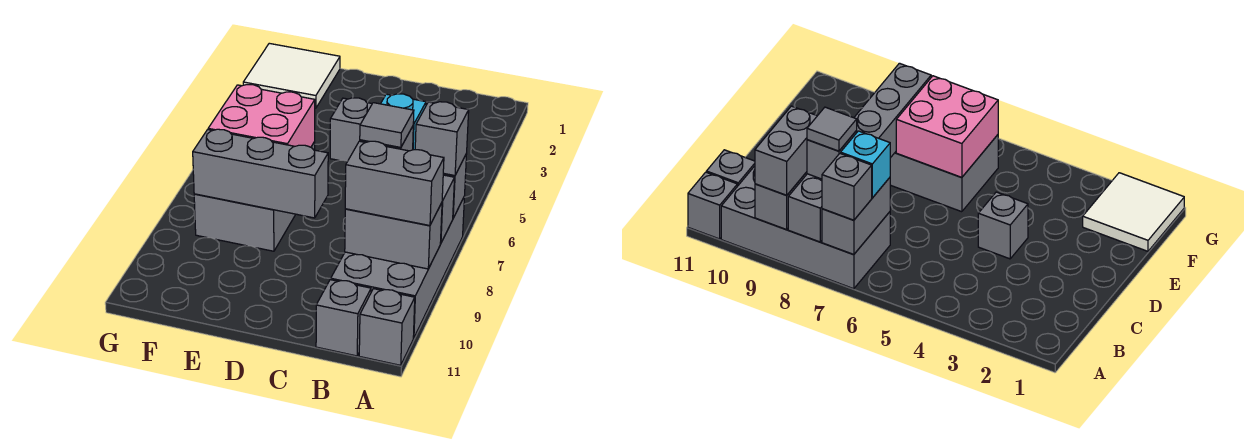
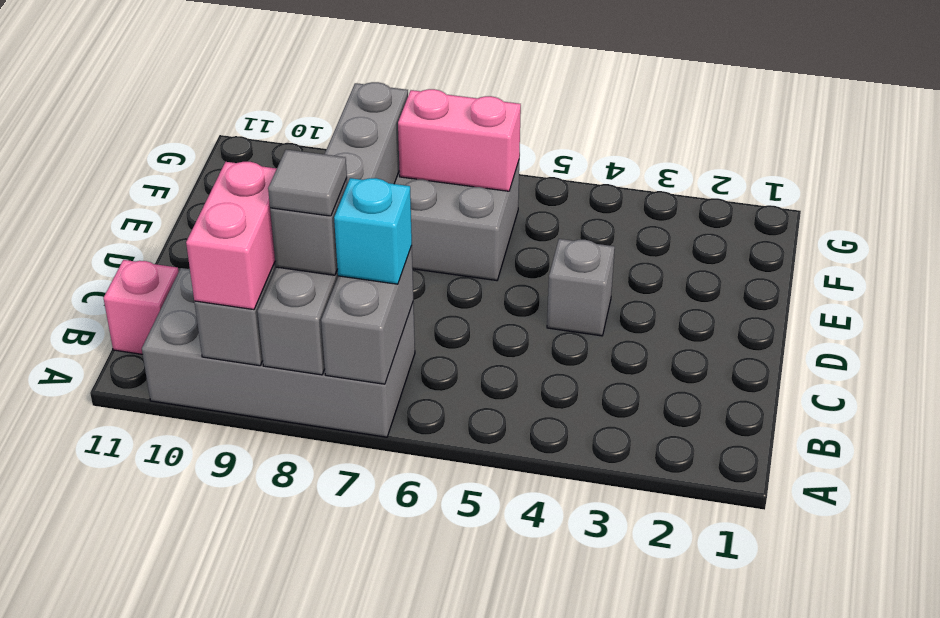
grey brick A7 level 3 -> none
grey brick A9:B9 level 3 -> pink brick A9:B9 level 3
grey brick A11 level 1 -> none
grey brick B11 level 1 -> pink brick B11 level 1
pink brick E6:F7 level 2 -> pink brick F6:F7 level 2
white tile F1:G2 level 1 -> none

